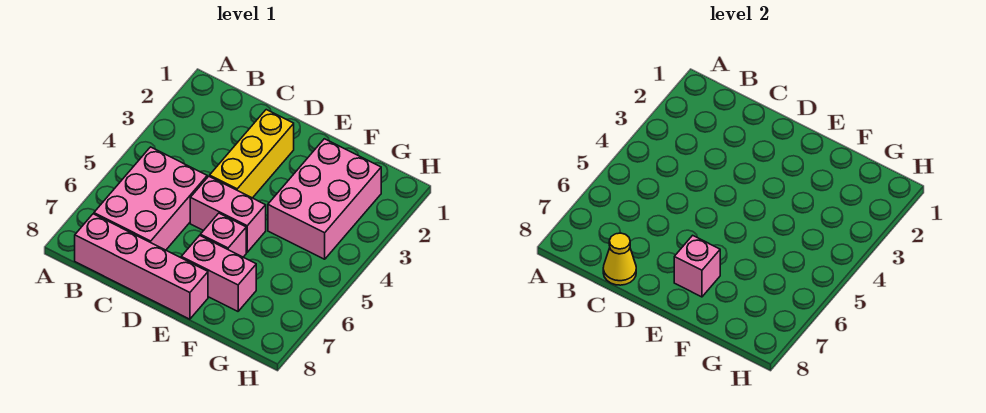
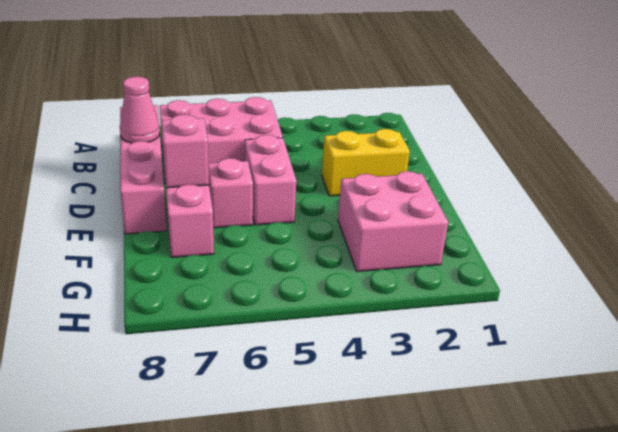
yellow cone C8 level 2 -> pink cone C8 level 2
yellow brick D2:D4 level 1 -> yellow brick D2:D3 level 1
pink brick F2:G4 level 1 -> pink brick F2:G3 level 1

